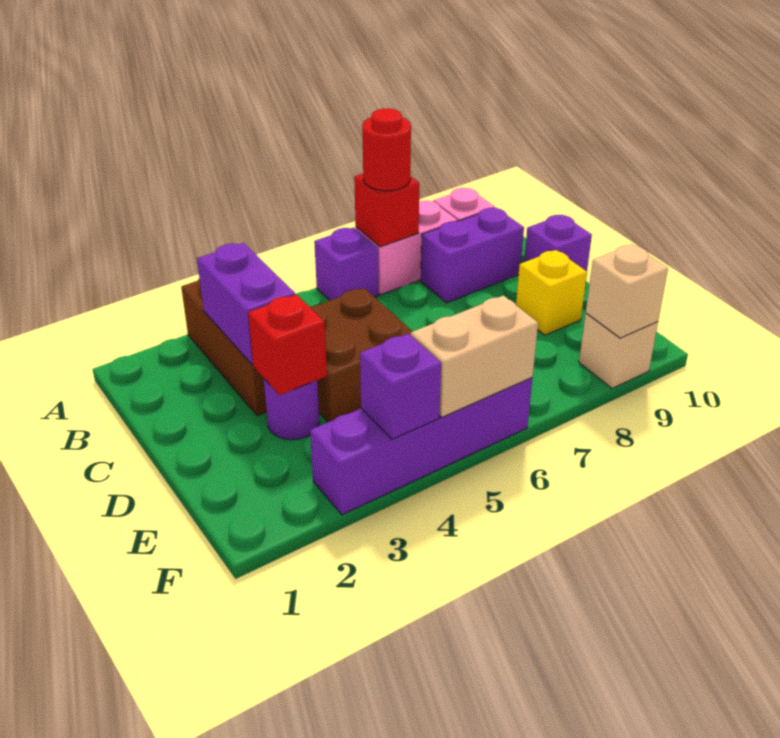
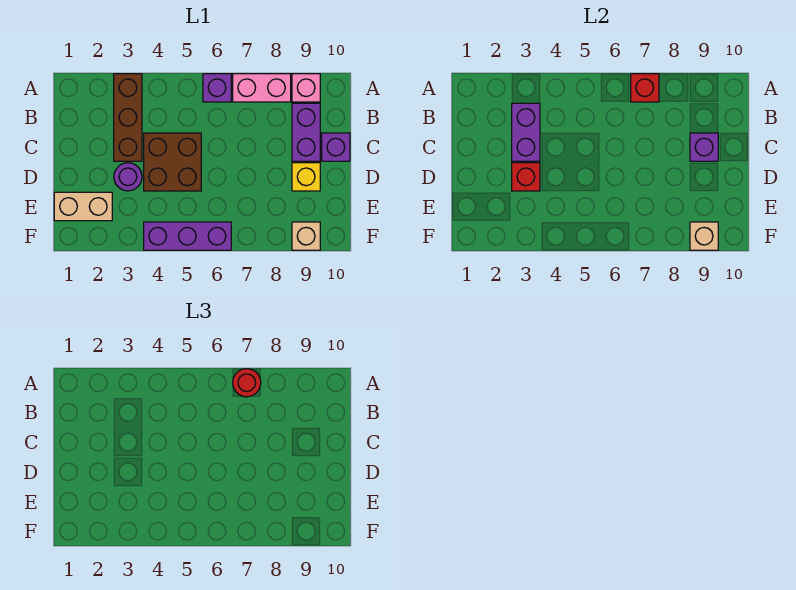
purple brick B8:B9 level 1 -> purple brick B9:C9 level 1
purple brick F3:F6 level 1 -> purple brick F4:F6 level 1
purple brick F4 level 2 -> purple brick C9 level 2
tan brick F5:F6 level 2 -> tan brick E1:E2 level 1

